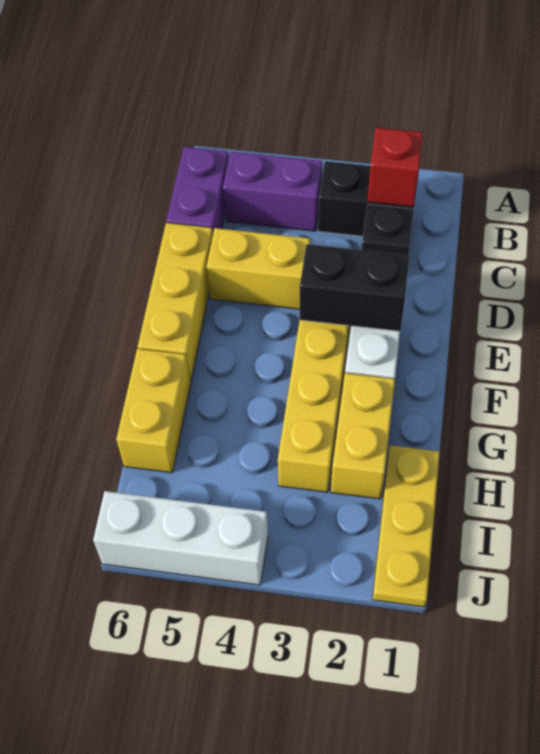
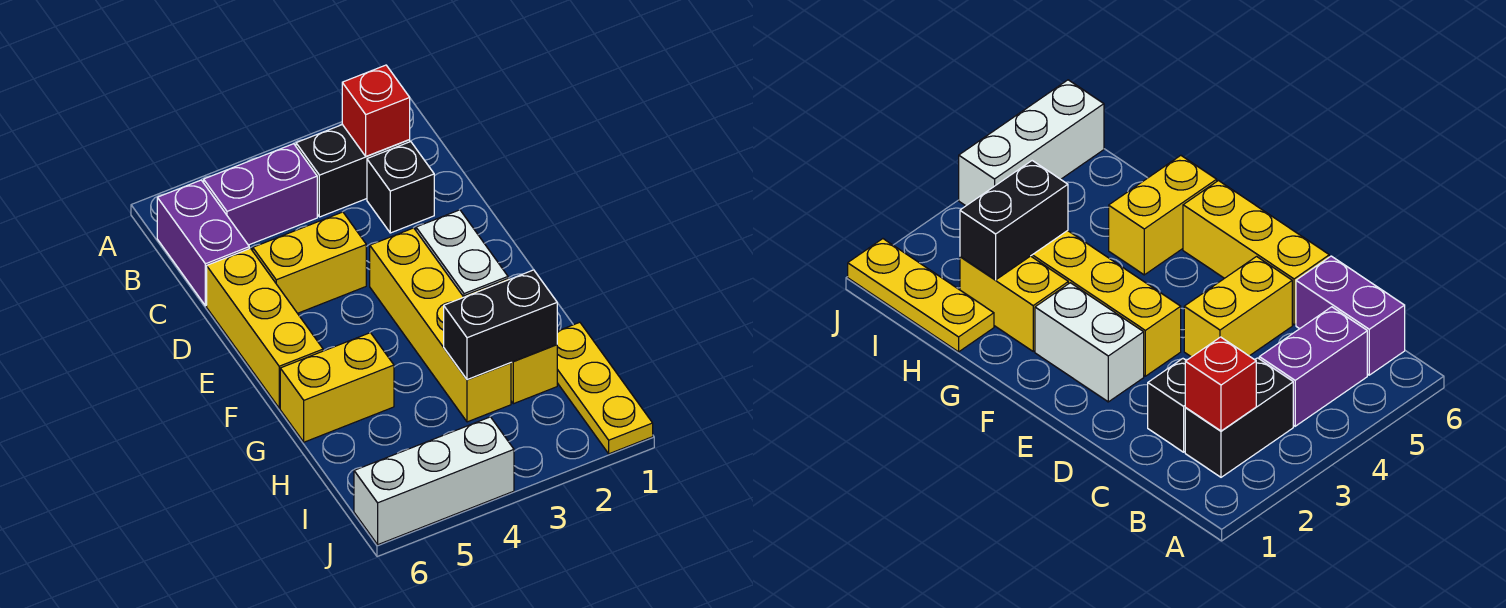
black brick E2:E3 level 2 -> black brick H2:H3 level 2
yellow brick G6:H6 level 1 -> yellow brick G5:G6 level 1

